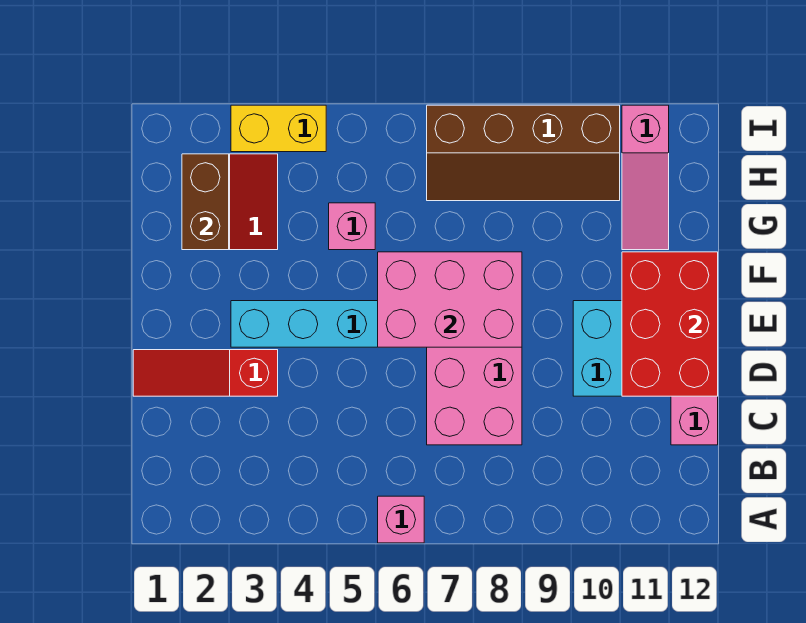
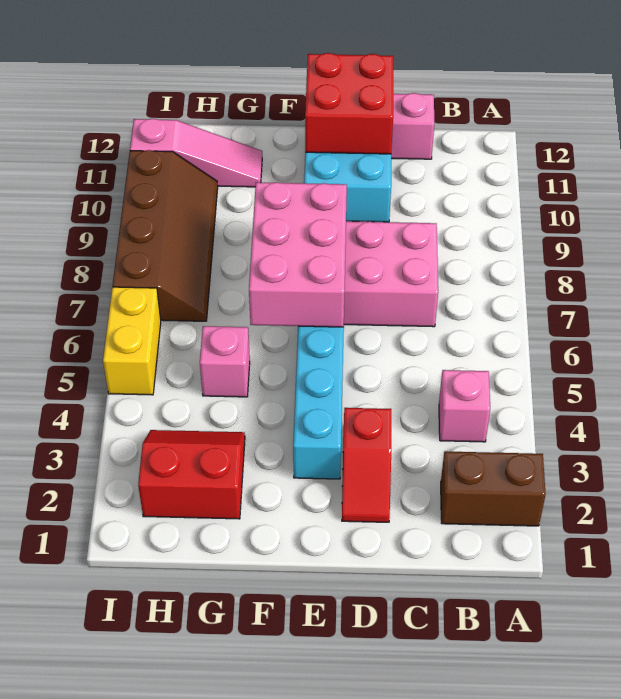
pink brick A6 level 1 -> pink brick B4 level 1
red slope D1:D3 level 1 top 3 -> red slope D2:D3 level 1 top 3
red brick D11:F12 level 2 -> red brick D11:E12 level 2
brown brick G2:H2 level 2 -> brown brick A2:B2 level 1
yellow brick I3:I4 level 1 -> yellow brick I5:I6 level 1

